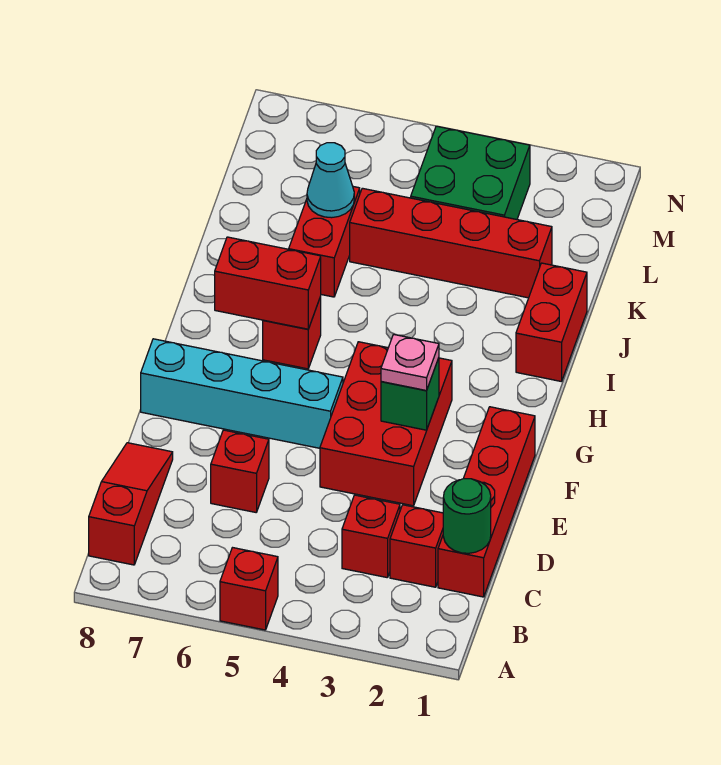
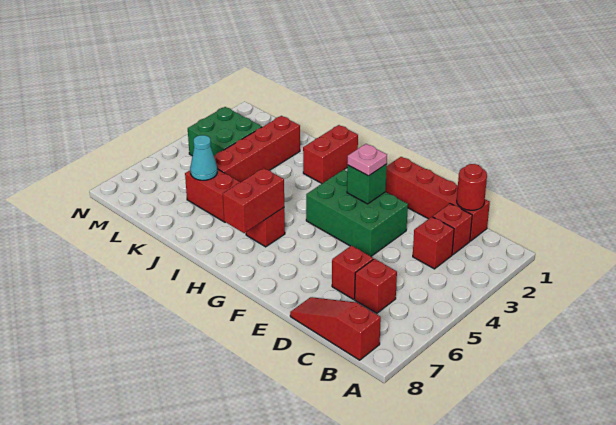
red brick A5 level 1 -> red brick C6 level 1
green round brick C1 level 2 -> red round brick C1 level 2
red brick E3:G4 level 1 -> green brick E3:G4 level 1
cyan brick F5:F8 level 1 -> none
red brick I1:J1 level 1 -> red brick I1:I2 level 1

